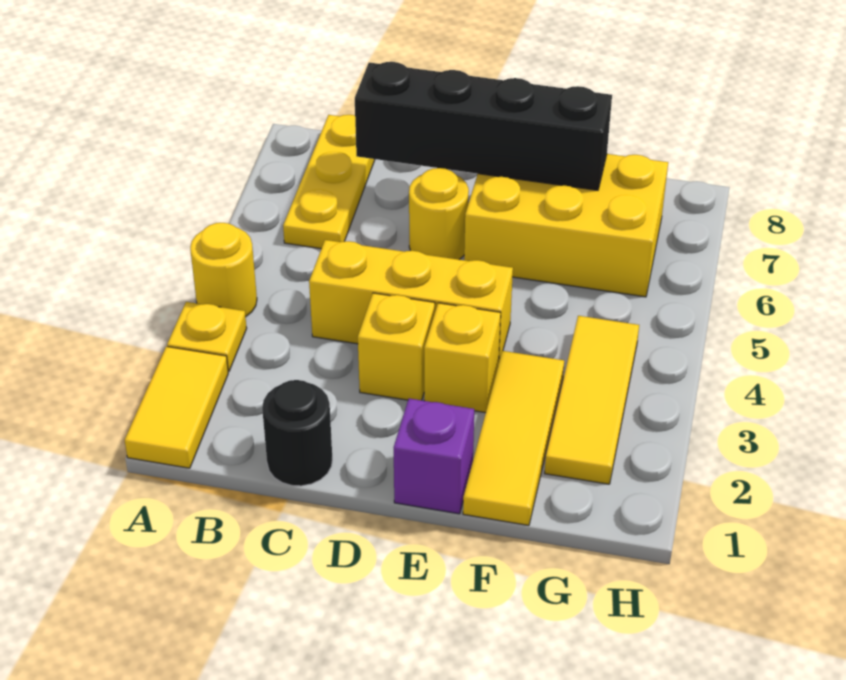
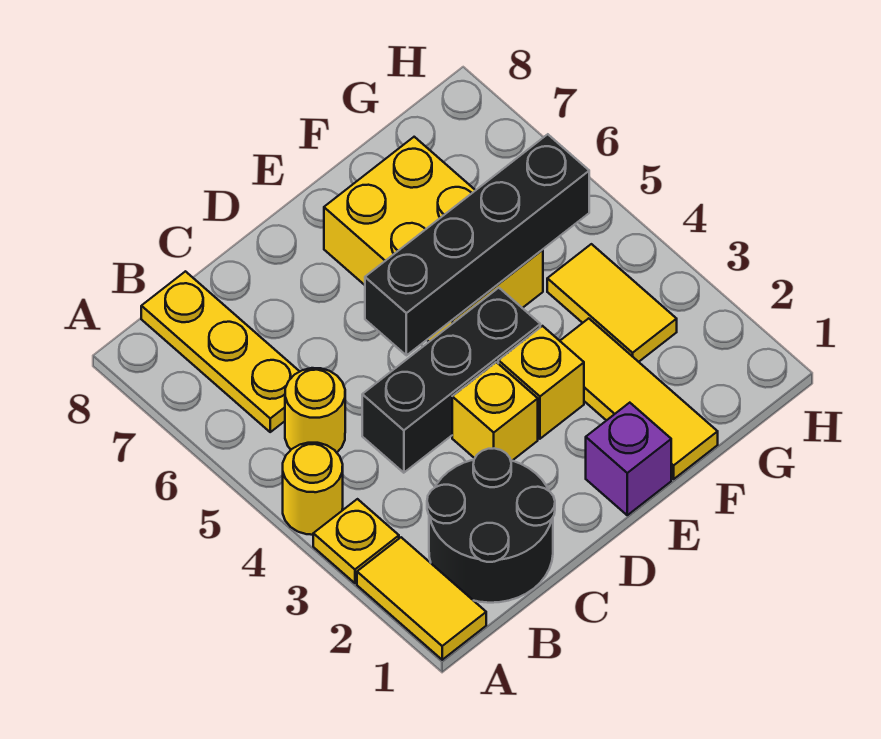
black round brick C1 level 1 -> black round brick B1:C2 level 1
yellow brick C4:E4 level 1 -> black brick C4:E4 level 1
black brick C7:F7 level 2 -> black brick D5:G5 level 2
yellow round brick D6 level 1 -> yellow round brick B5 level 1
yellow brick E6:G7 level 1 -> yellow brick E5:F7 level 1
yellow tile G2:G4 level 1 -> yellow tile G3:G4 level 1

